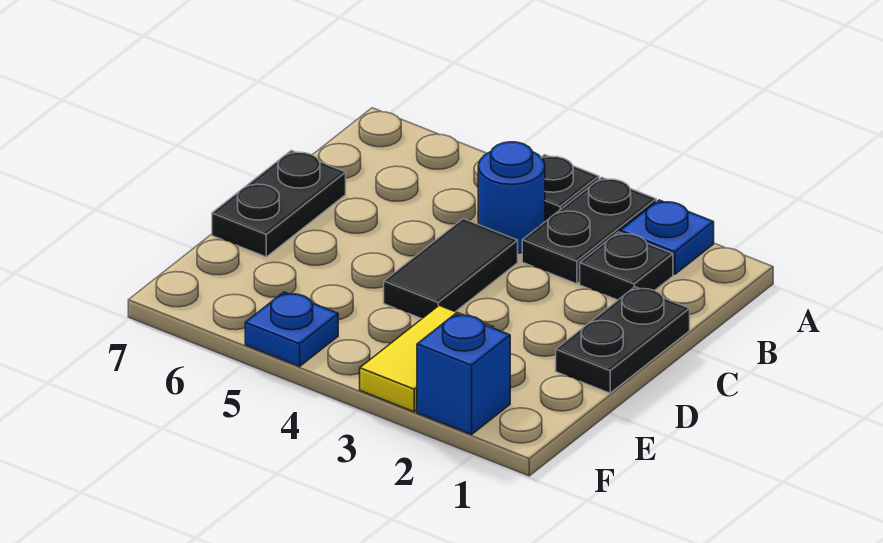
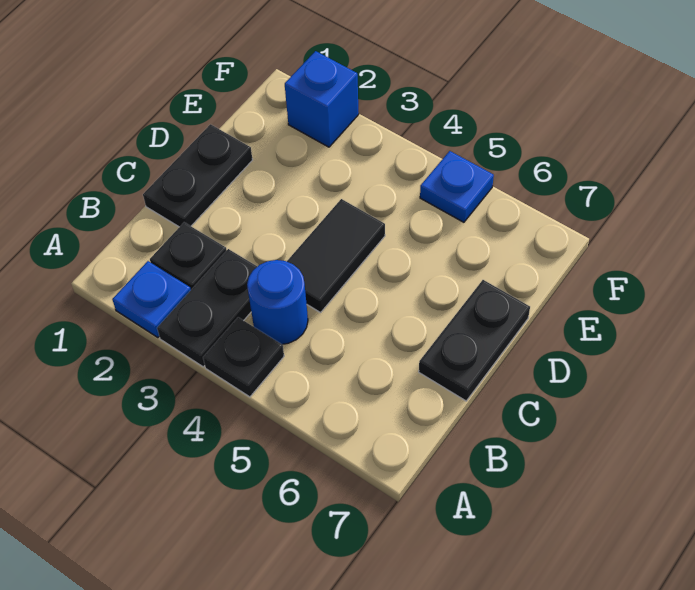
yellow tile E3:F3 level 1 -> none

